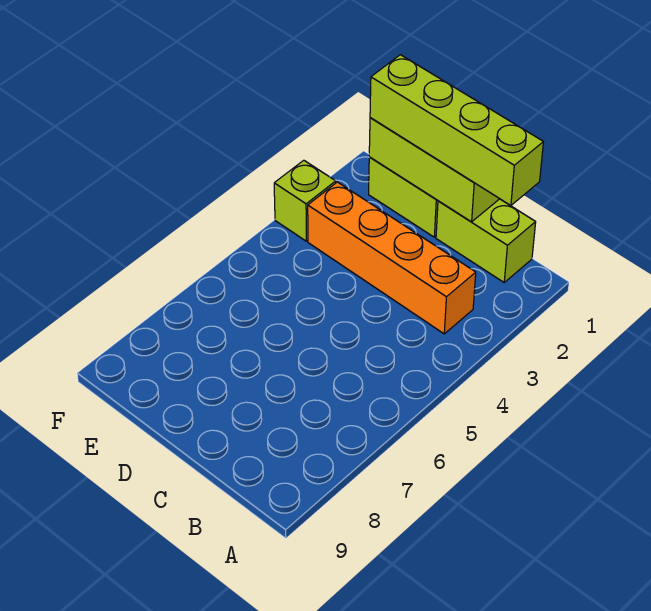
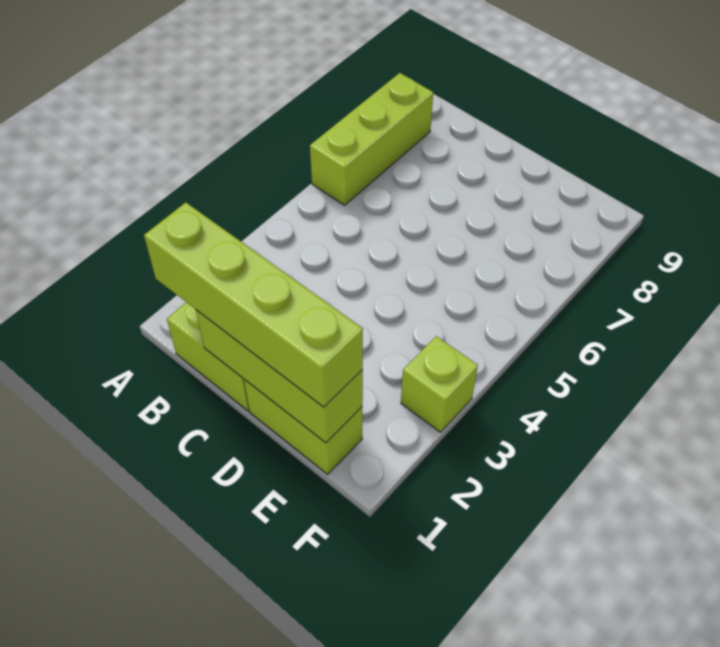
none -> lime brick A6:A8 level 1
orange brick B3:E3 level 1 -> none

